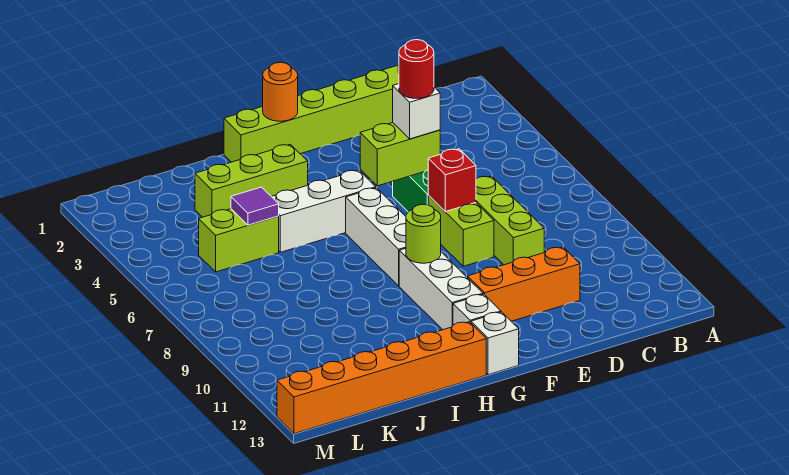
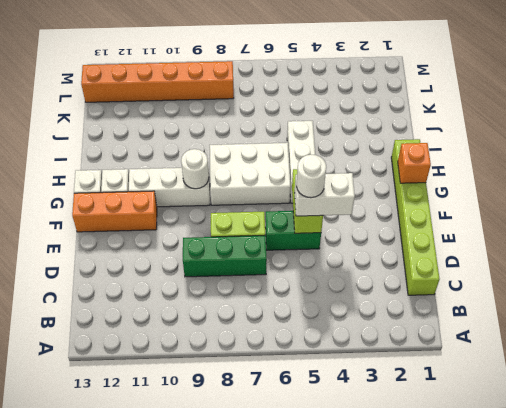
lime brick D7:D9 level 1 -> green brick D7:D9 level 1
orange brick D11:F11 level 1 -> orange brick F11:F13 level 1
white brick E5 level 3 -> white brick E4:E5 level 3
red round brick E5 level 4 -> white round brick E5 level 4
red brick E7 level 2 -> none
orange round brick G1 level 2 -> orange brick G1 level 2
white brick G6:G8 level 1 -> white brick G6:H8 level 1
lime round brick G9 level 2 -> white round brick G9 level 2
lime brick H3:J3 level 1 -> none
orange brick H13:M13 level 1 -> orange brick L8:L13 level 1
lime brick J5:K5 level 1 -> none
purple tile J5 level 2 -> none

